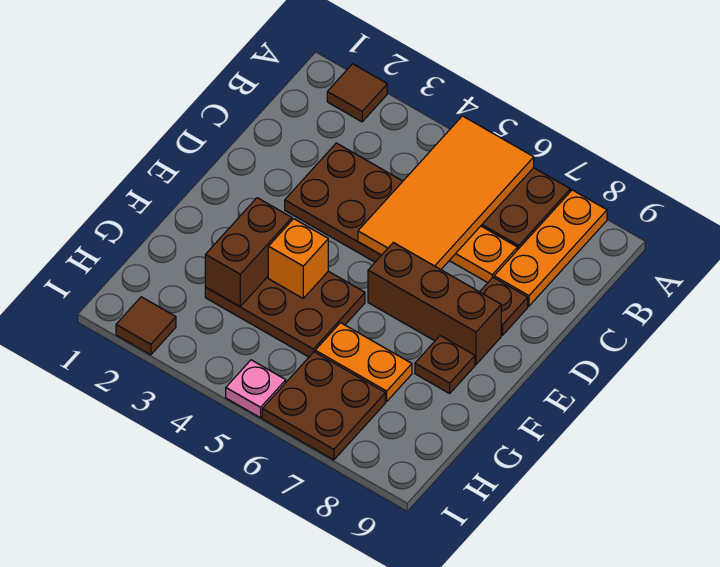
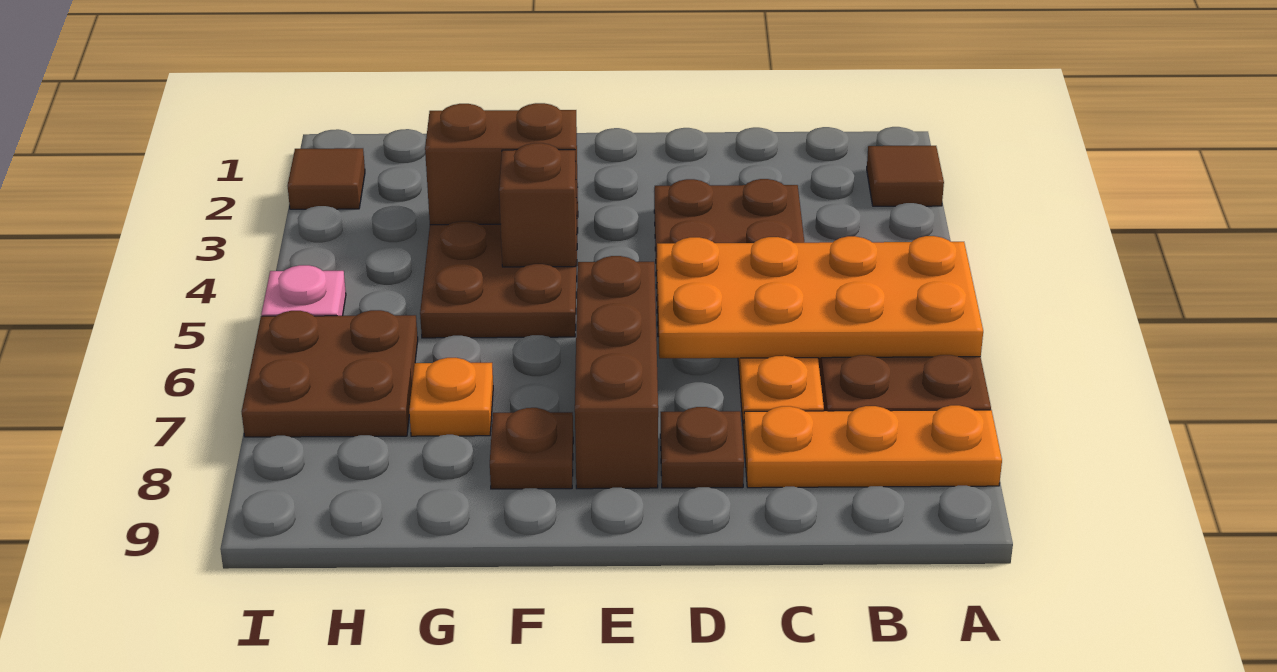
orange tile A5:D6 level 2 -> orange plate A5:D6 level 2
orange brick F4 level 2 -> brown brick F4 level 2
orange plate G6:G7 level 1 -> orange plate G7 level 1

